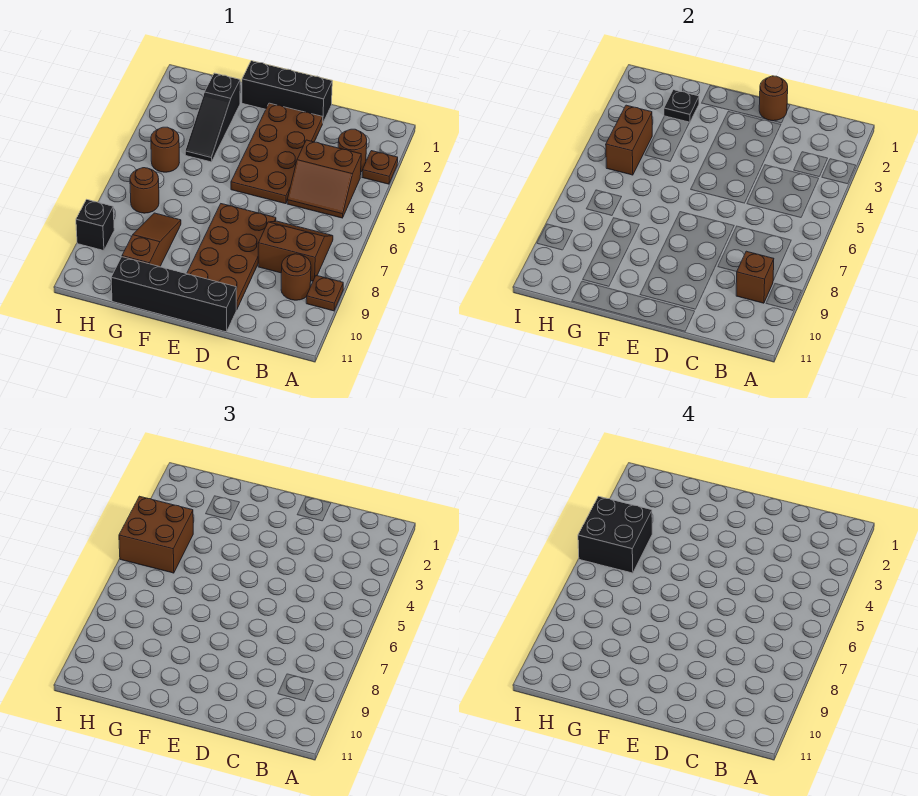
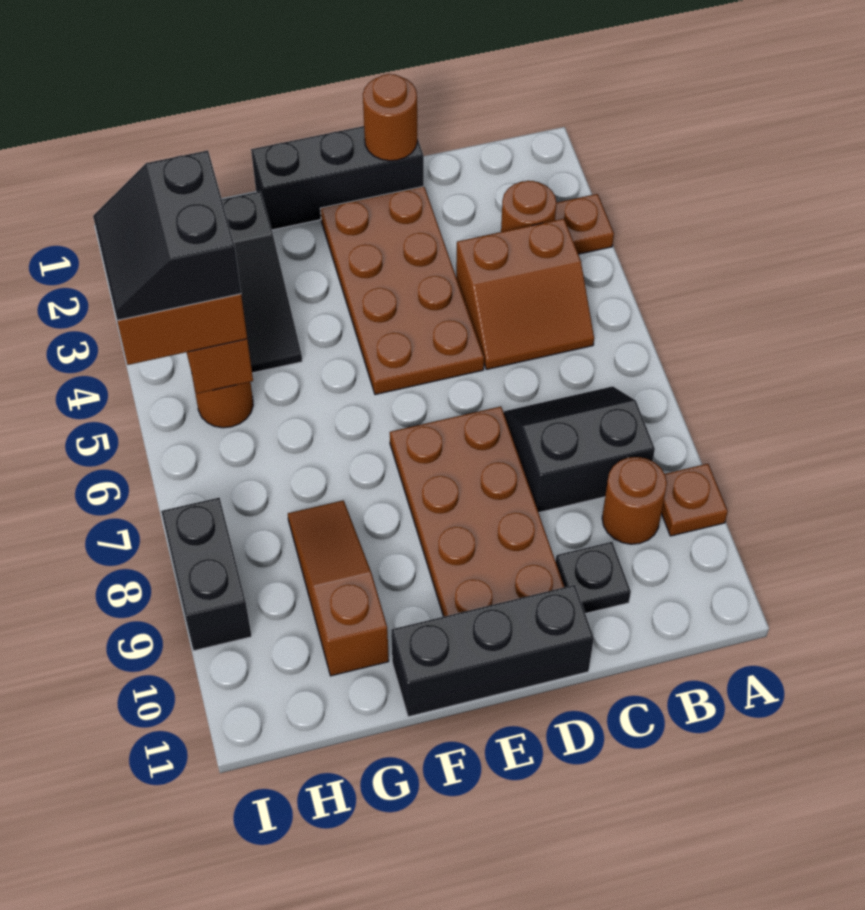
brown slope B7:C8 level 1 top 8 -> black slope B7:C8 level 1 top 8
brown brick B9 level 2 -> none
black brick D11:G11 level 1 -> black brick D11:F11 level 1
black plate G2 level 2 -> black plate C10 level 1
black brick H4:I5 level 4 -> black slope H4:I5 level 4 top H
brown round brick H7 level 1 -> none
black brick I9 level 1 -> black brick I8:I9 level 1

